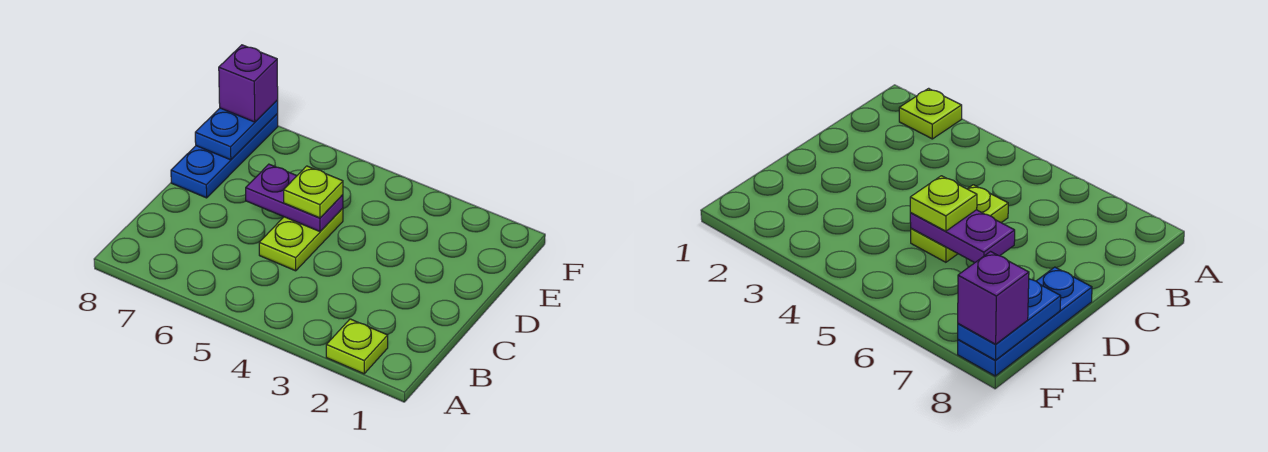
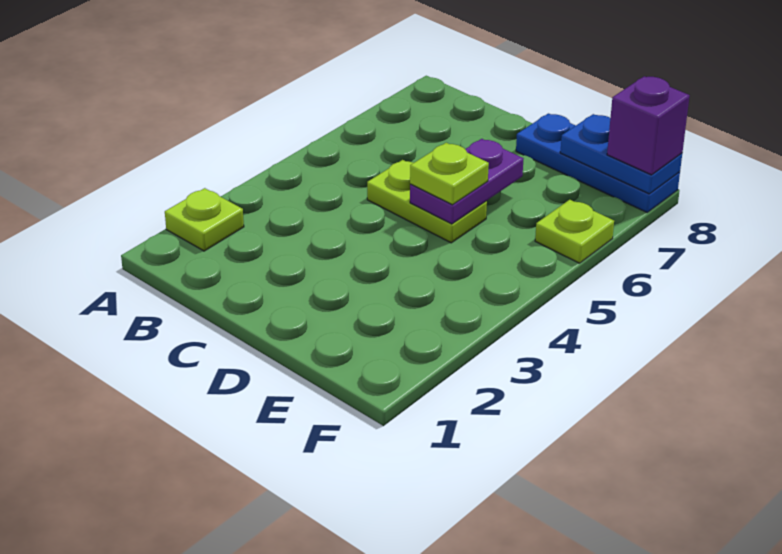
none -> lime plate F6 level 1

